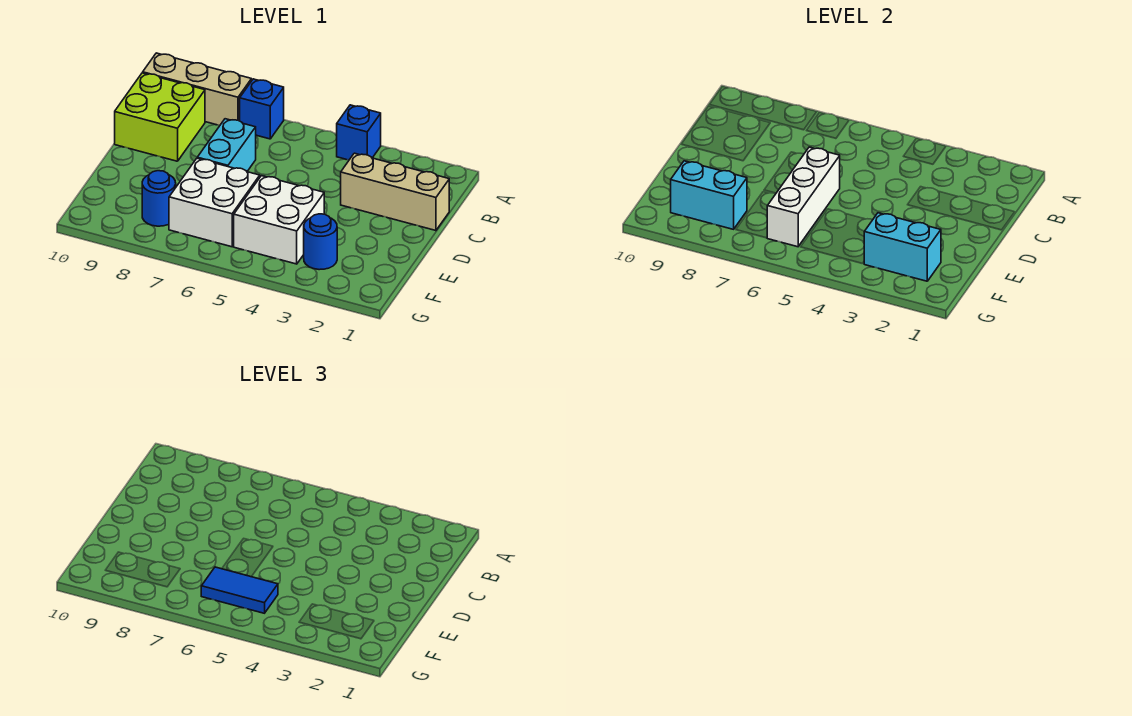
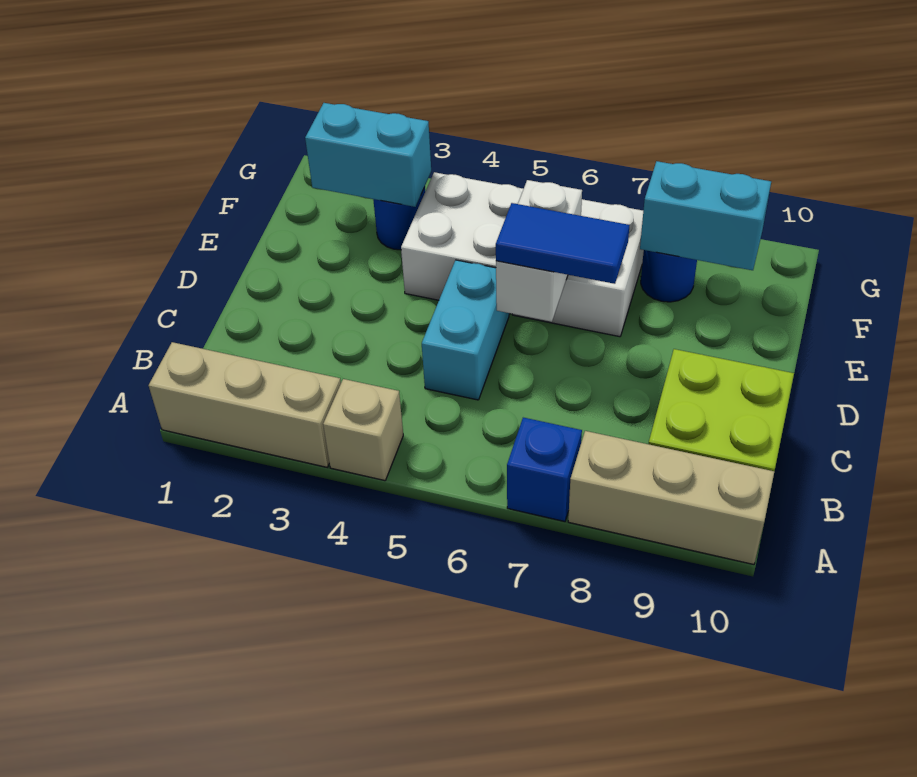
blue brick A4 level 1 -> tan brick A4 level 1
tan brick C1:C3 level 1 -> tan brick A1:A3 level 1
cyan brick C7:D7 level 1 -> cyan brick C5:D5 level 1
white brick D6:F6 level 2 -> white brick D6:E6 level 2
blue tile F5:F6 level 3 -> blue tile D6:D7 level 3

